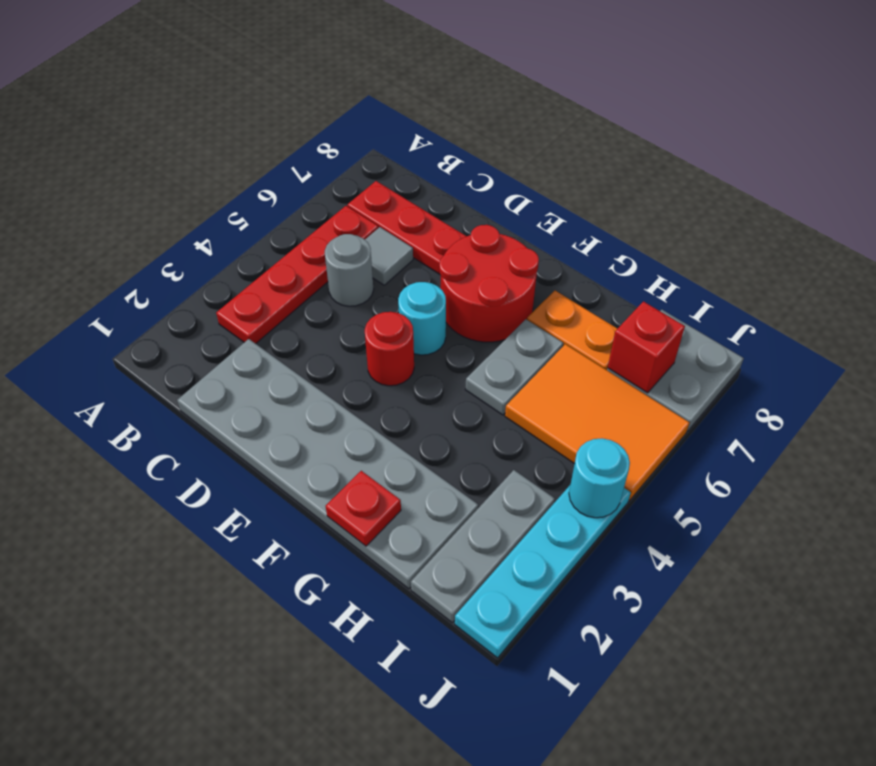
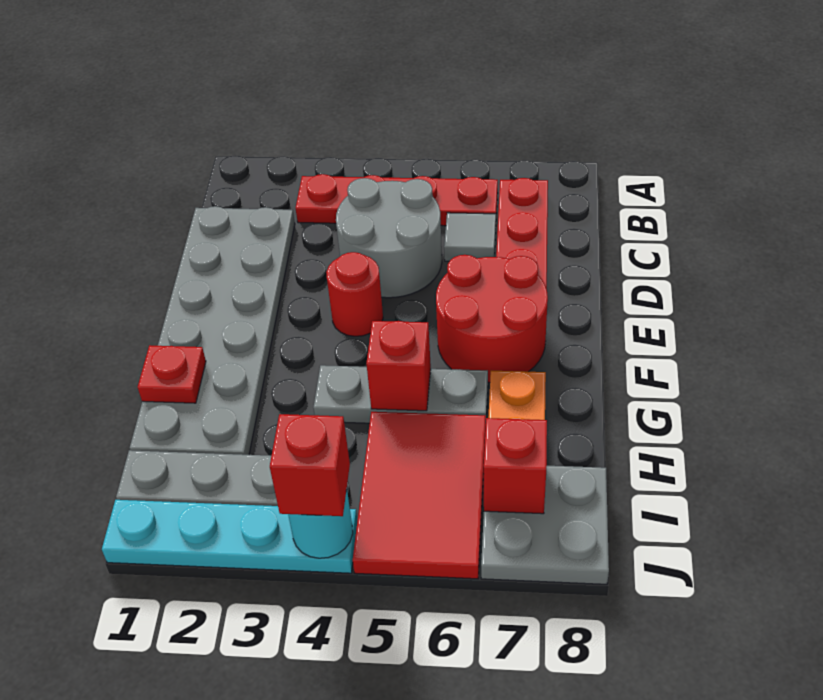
grey round brick C5 level 1 -> grey round brick C4:D5 level 1
cyan round brick E5 level 1 -> none
grey plate G5:G6 level 1 -> grey plate G4:G6 level 1
none -> red brick G5 level 2
orange tile H5:J6 level 1 -> red tile H5:J6 level 1
none -> red brick J4 level 3

